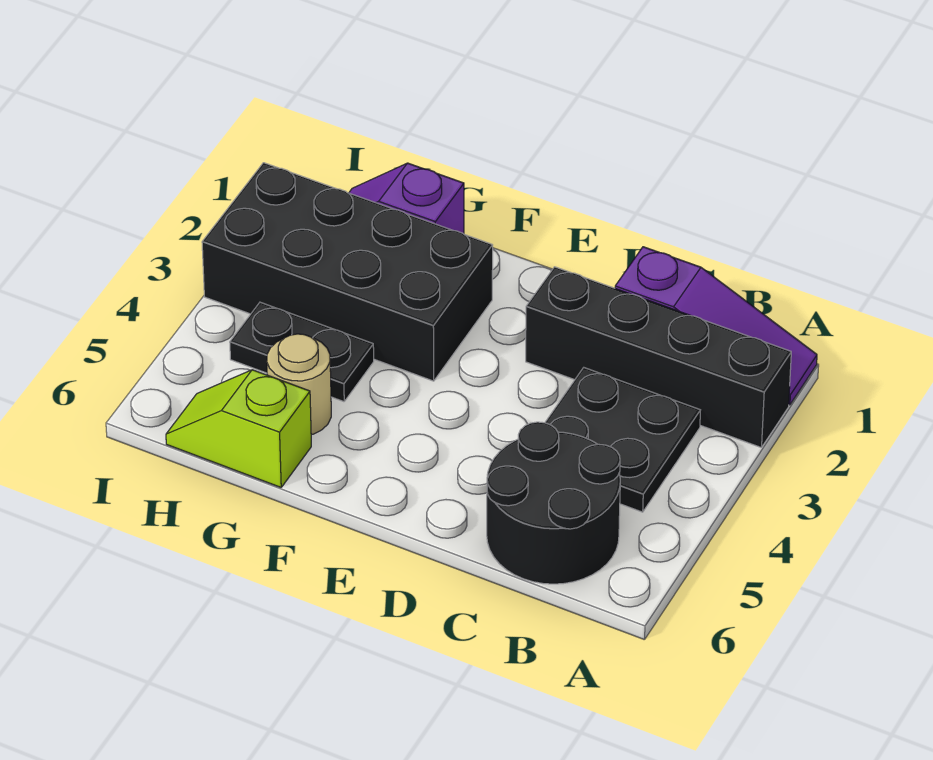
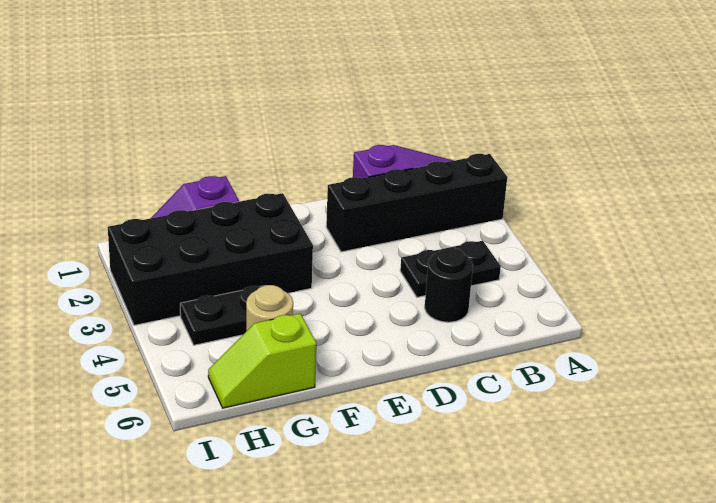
black plate B3:C4 level 1 -> black plate B4:C4 level 1
black round brick B5:C6 level 1 -> black round brick C5 level 1

